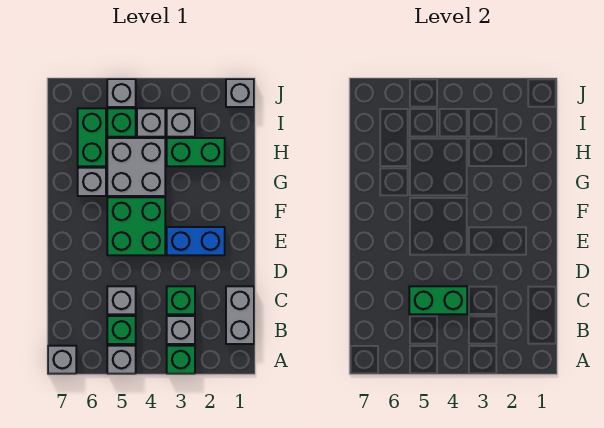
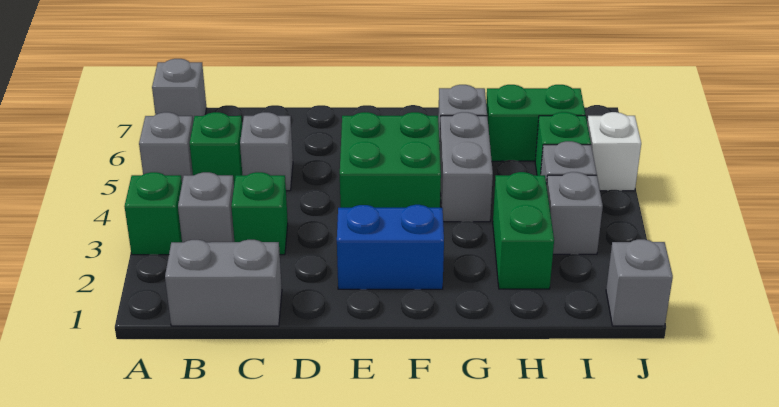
green brick C4:C5 level 2 -> none
blue brick E2:E3 level 1 -> blue brick E2:F2 level 1
grey brick G4:H5 level 1 -> grey brick G4:G5 level 1
grey brick J5 level 1 -> white brick J5 level 1

